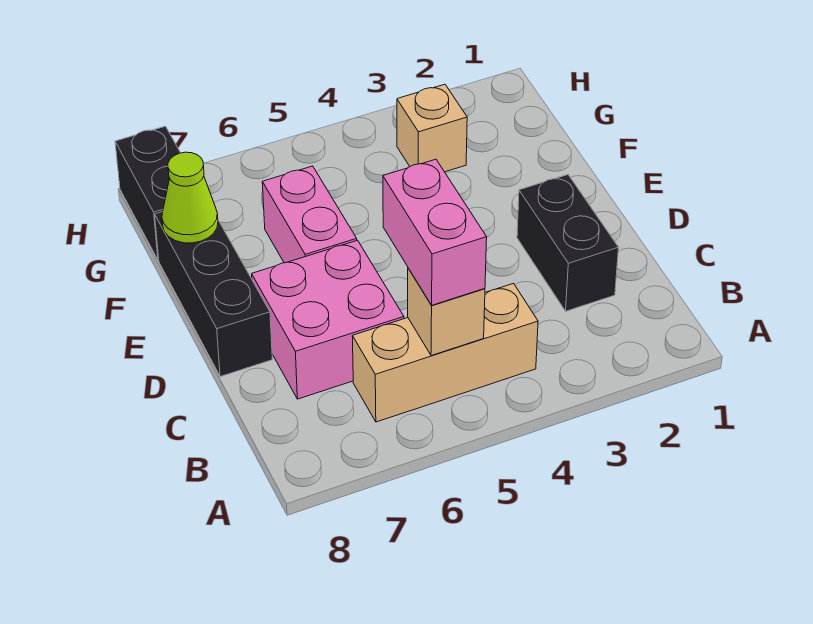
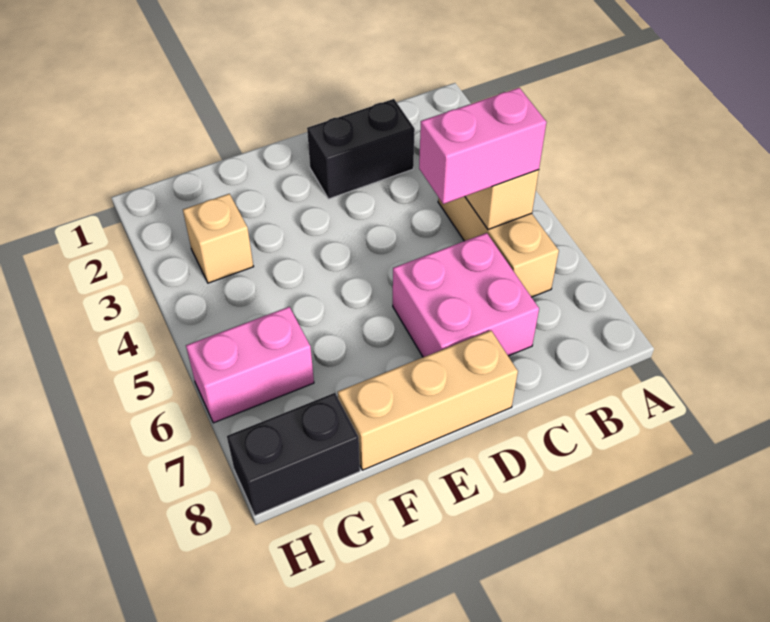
black brick D8:F8 level 1 -> tan brick D8:F8 level 1
pink brick E6:F6 level 1 -> pink brick G6:H6 level 1
lime cone F8 level 2 -> none

